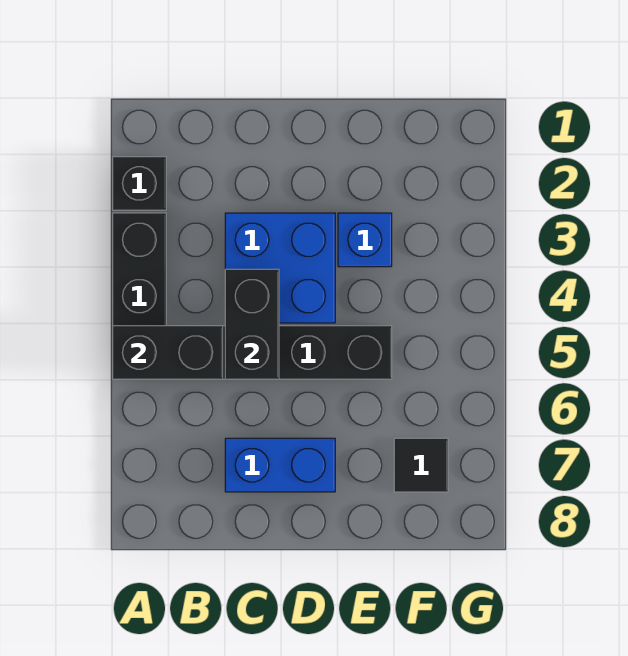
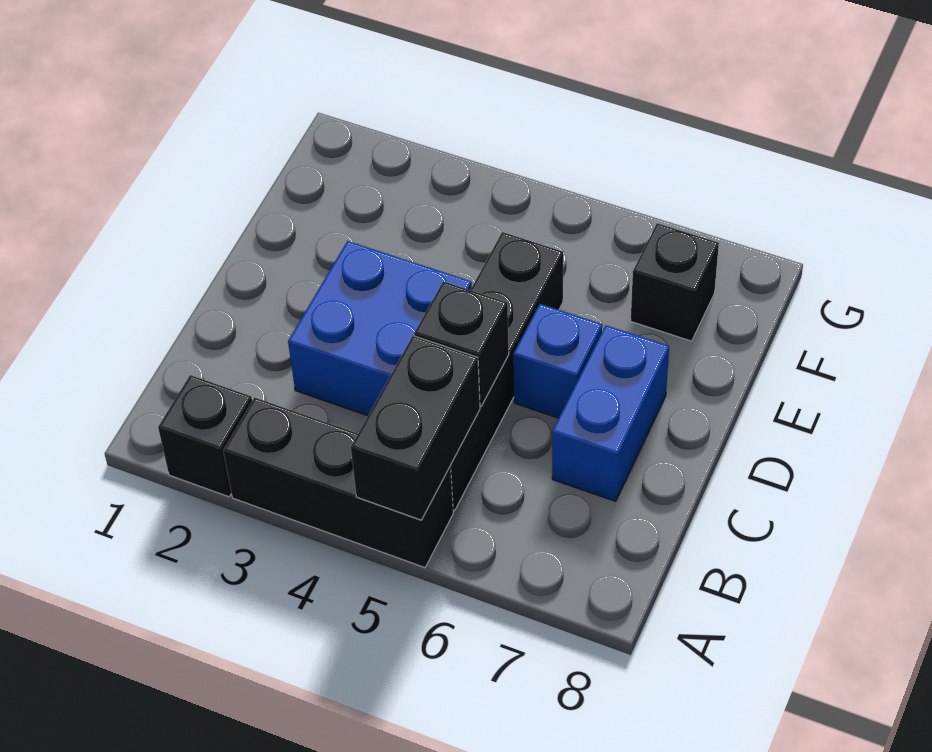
black brick C4:C5 level 2 -> black brick C5 level 2
blue brick E3 level 1 -> blue brick D6 level 1
black tile F7 level 1 -> black brick F7 level 1

